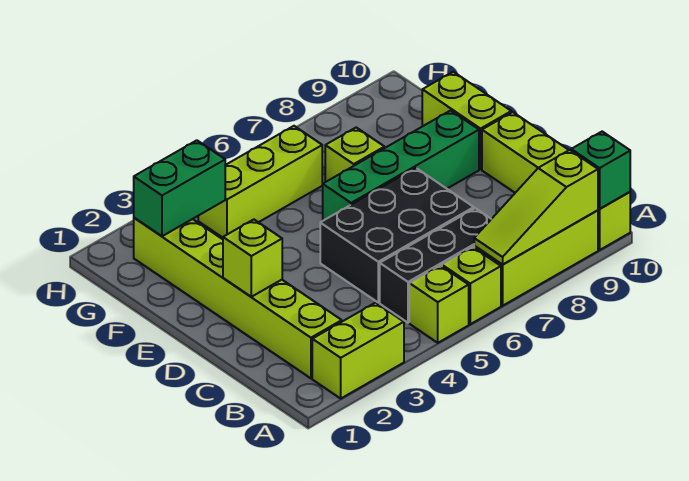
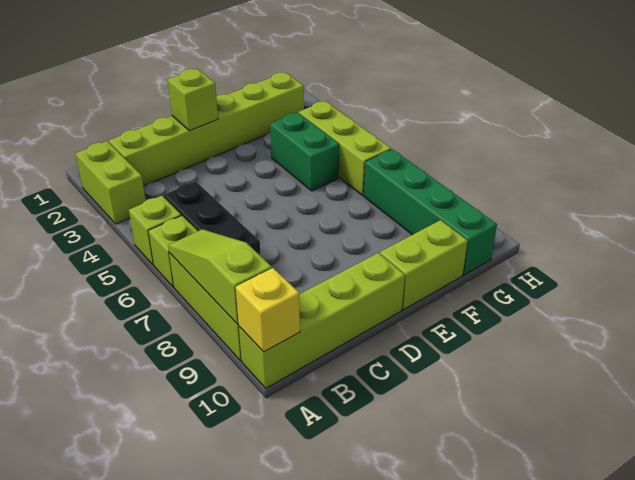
green brick A10 level 2 -> yellow brick A10 level 2
black brick C5:D7 level 1 -> none
green brick E6:E9 level 1 -> green brick G7:G10 level 1
lime brick F7 level 1 -> none
green brick G2:G3 level 2 -> green brick F4:F5 level 1

